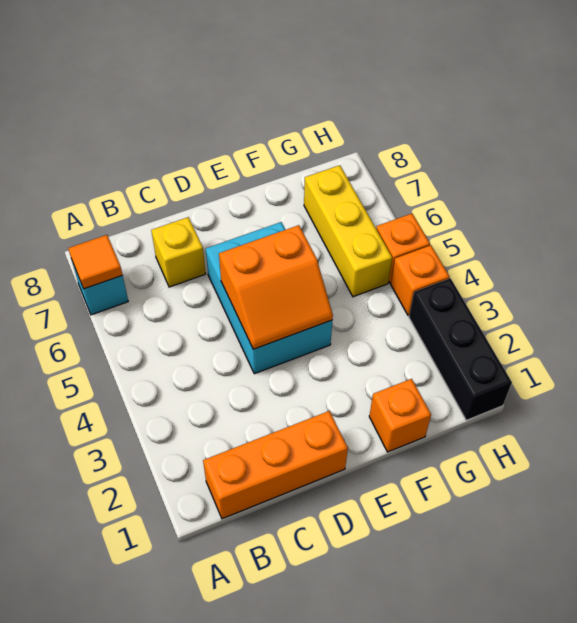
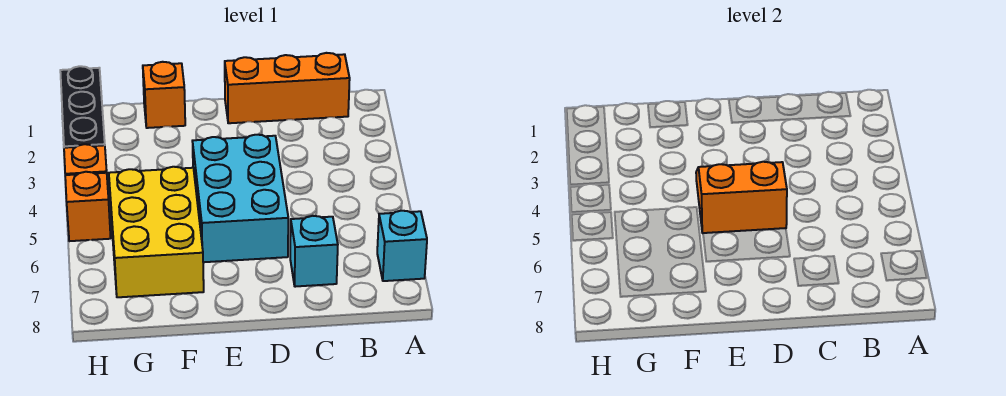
orange tile A7 level 2 -> none
yellow brick C7 level 1 -> cyan brick C7 level 1
yellow brick G5:G7 level 1 -> yellow brick F5:G7 level 1

